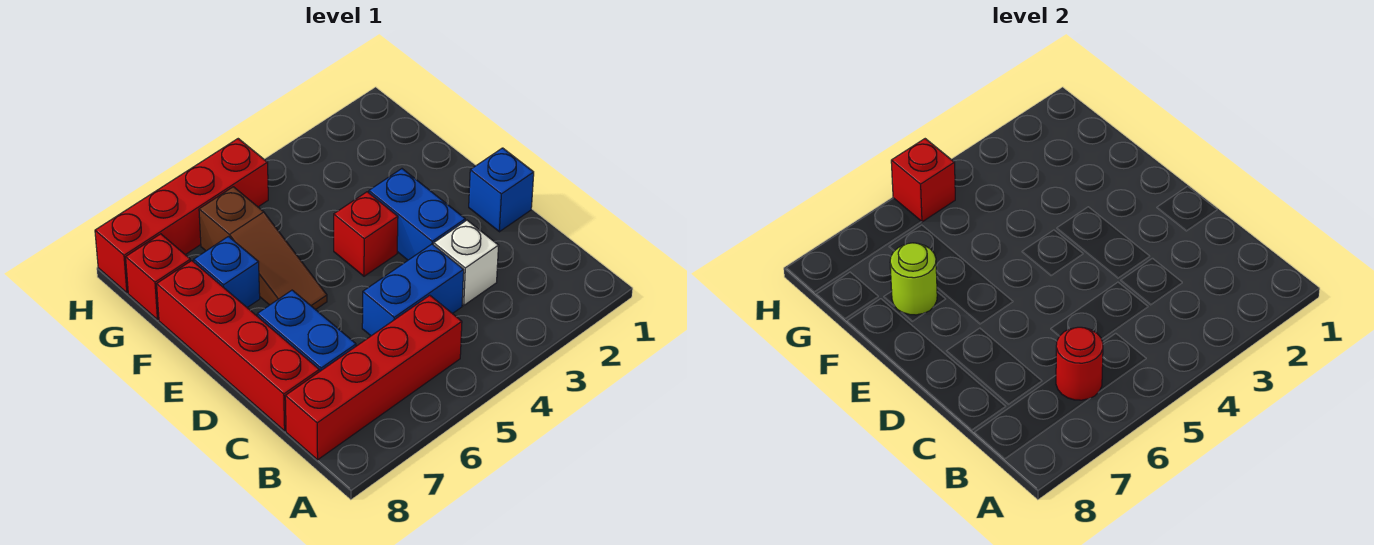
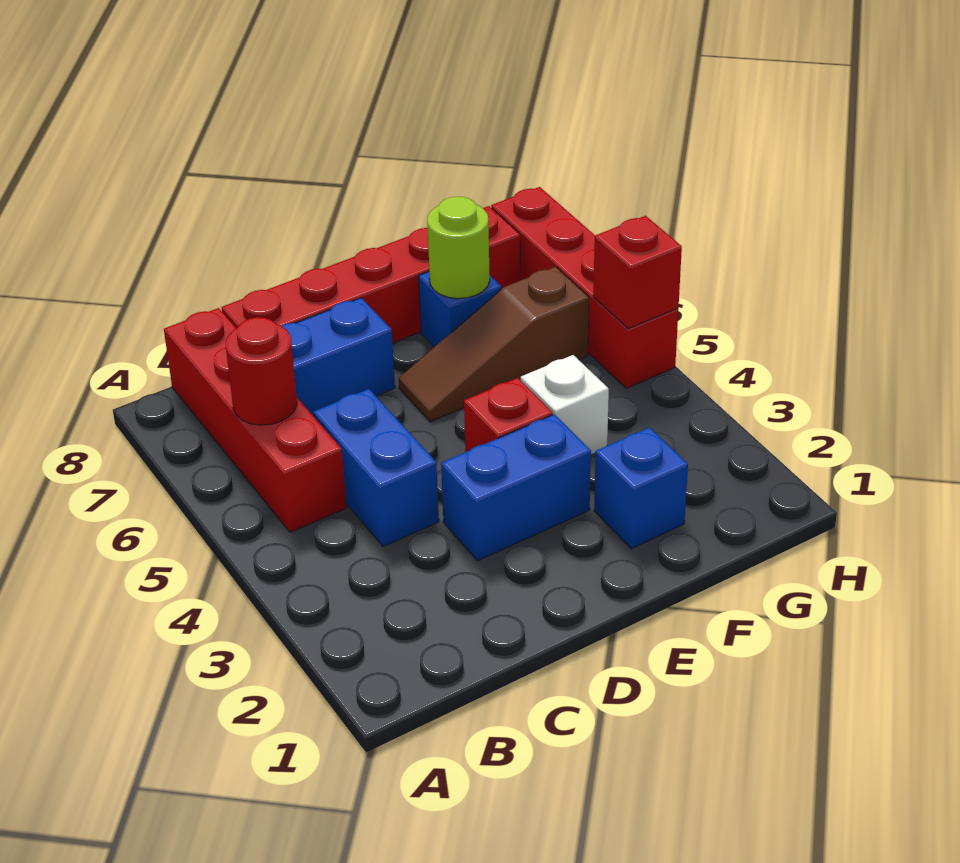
white brick C3 level 1 -> white brick F4 level 1
blue brick D1 level 1 -> blue brick F2 level 1

